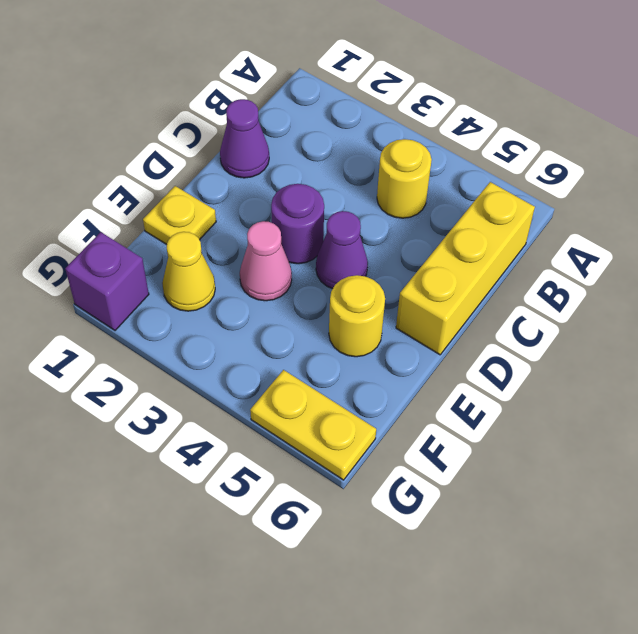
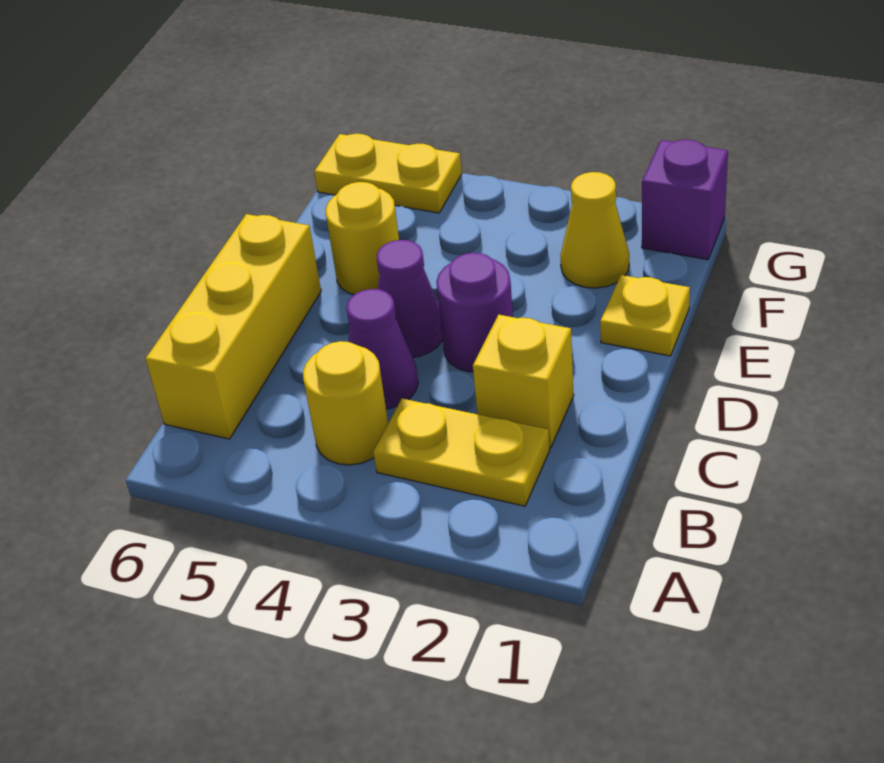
none -> yellow plate B2:B3 level 1
purple cone C1 level 1 -> purple cone C4 level 1
none -> yellow brick C2 level 1
pink cone E3 level 1 -> none

